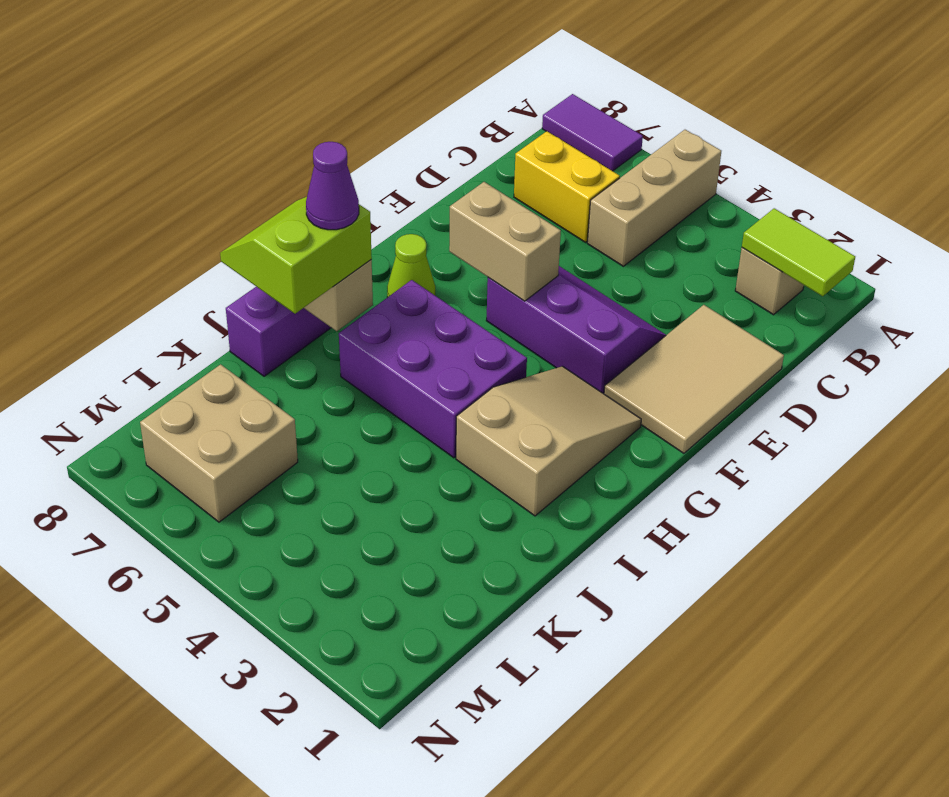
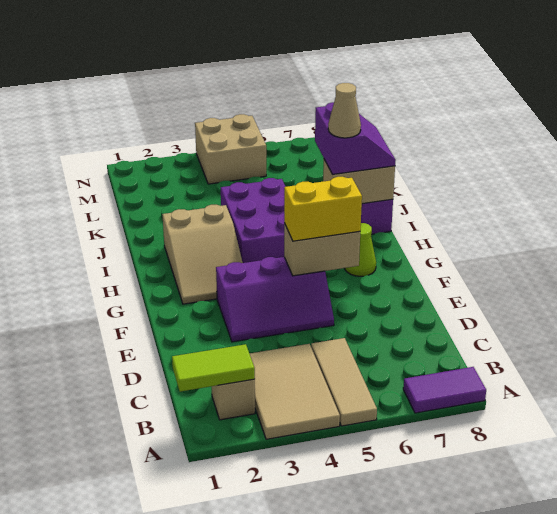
tan brick A5:C5 level 1 -> tan tile A5:C5 level 1
yellow brick C6:C7 level 1 -> yellow brick F5:F6 level 3
tan tile D1:F2 level 1 -> tan tile A3:C4 level 1
purple brick H4:I6 level 1 -> purple brick H4:J5 level 1
lime slope I7:J8 level 3 top 7 -> purple slope I7:J8 level 3 top 7
purple cone I7 level 4 -> tan cone I7 level 4
tan brick L6:M7 level 1 -> tan brick M4:N5 level 1

